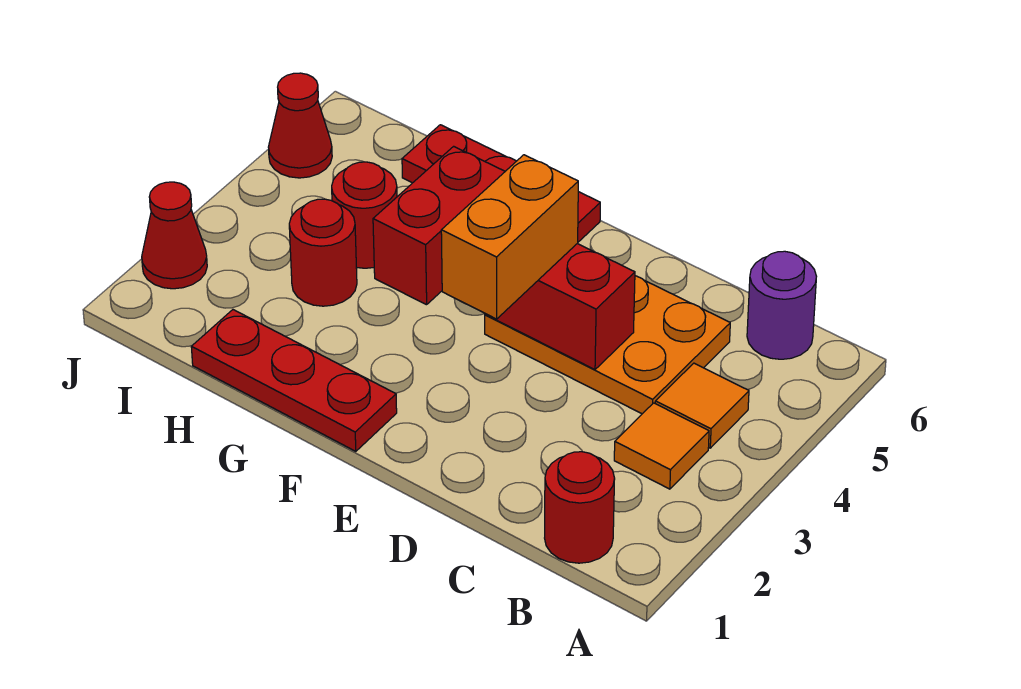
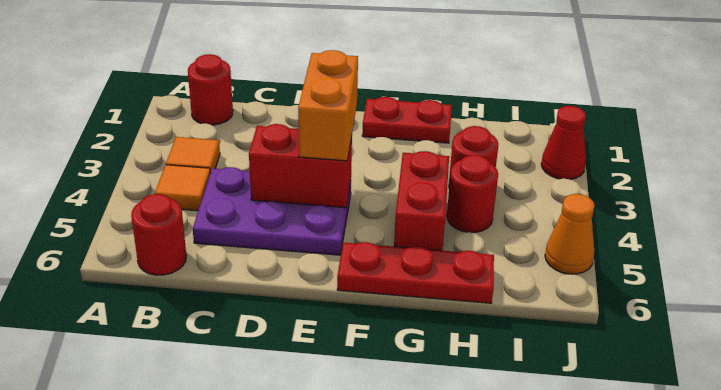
purple round brick B6 level 1 -> red round brick B6 level 1
orange plate C4:E5 level 1 -> purple plate C4:E5 level 1
red plate F1:H1 level 1 -> red plate F1:G1 level 1
red cone J5 level 1 -> orange cone J5 level 1

